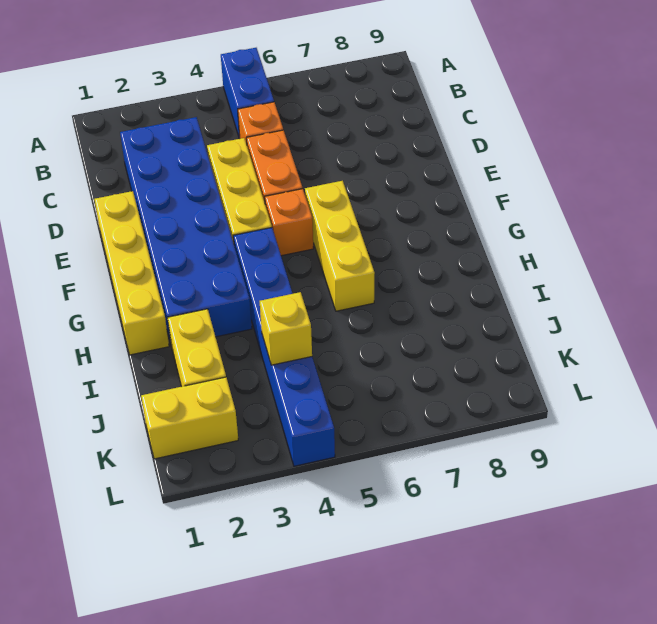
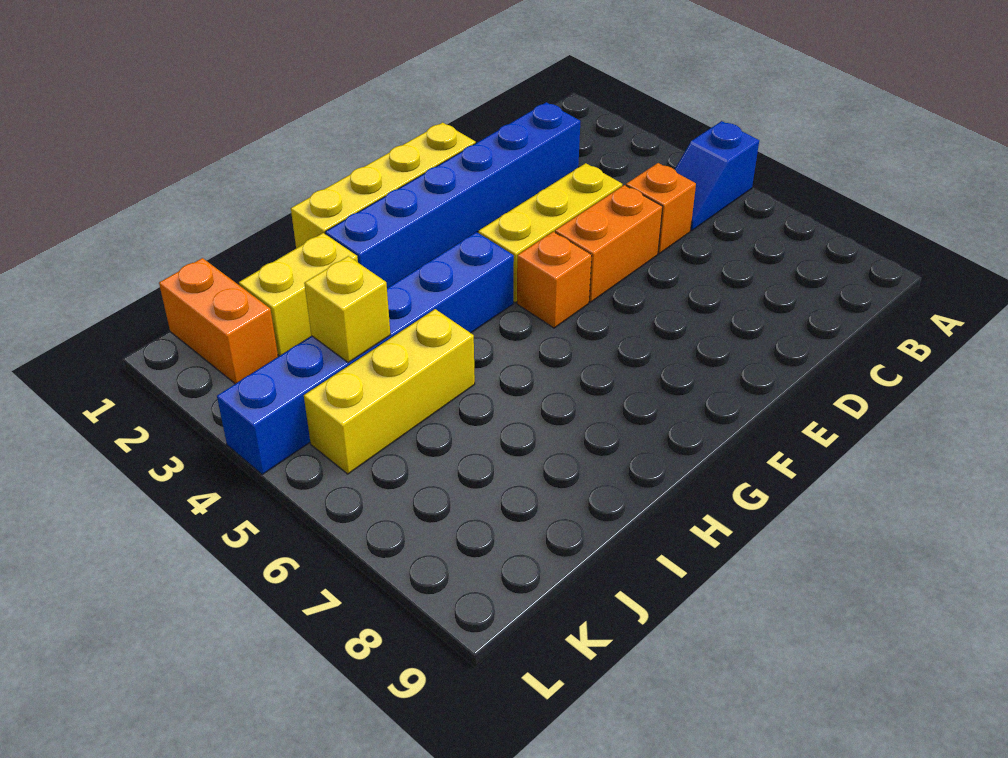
blue brick A5:B5 level 1 -> blue slope A5:B5 level 1 top A
blue brick C2:H3 level 1 -> blue brick C2:H2 level 1
yellow brick F6:H6 level 1 -> yellow brick I5:K5 level 1
yellow brick K1:K2 level 1 -> orange brick K1:K2 level 1

